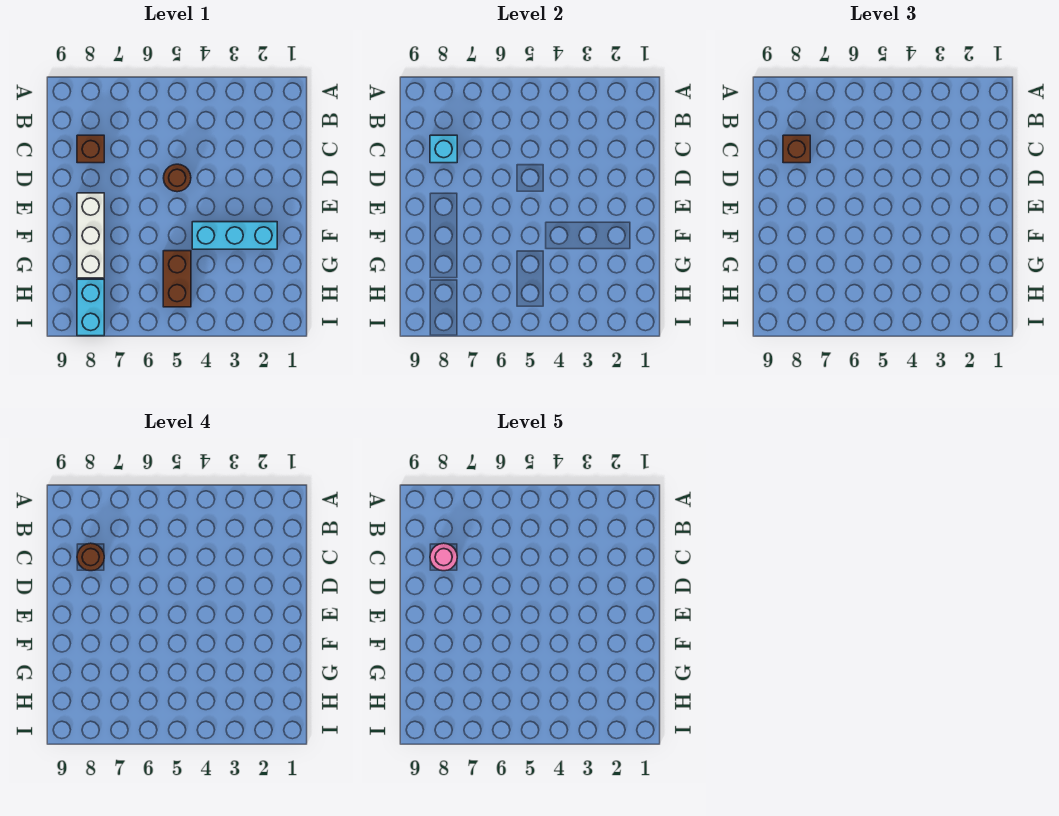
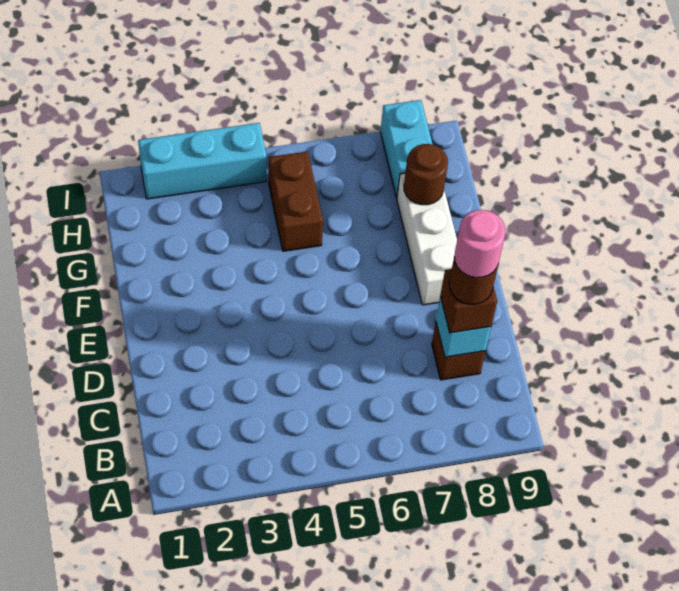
brown round brick D5 level 1 -> brown round brick G8 level 2
cyan brick F2:F4 level 1 -> cyan brick I2:I4 level 1

